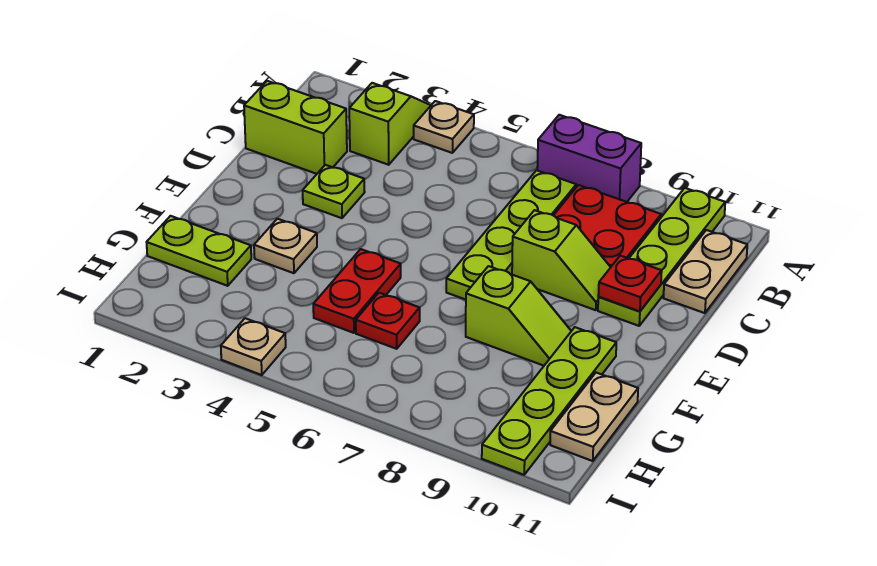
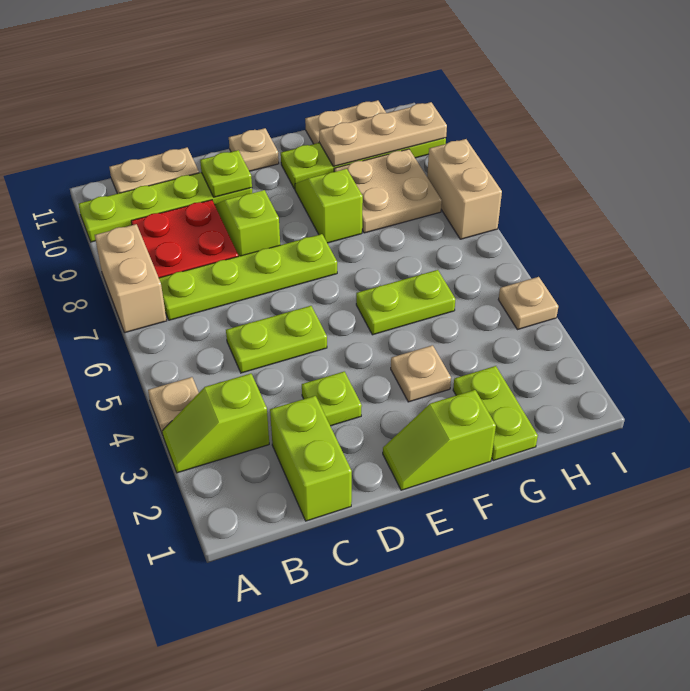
purple brick A7:A8 level 1 -> tan brick A7:A8 level 1
none -> lime plate C5:D5 level 1
red plate D10 level 2 -> lime plate D10 level 2
none -> lime slope E1:F1 level 1 top F
none -> tan plate E11 level 1
red plate F5:G5 level 1 -> lime plate F5:G5 level 1
red plate G6 level 1 -> none
none -> tan plate G8:H9 level 1
none -> tan plate G10:I10 level 2
none -> tan brick I7:I8 level 1

